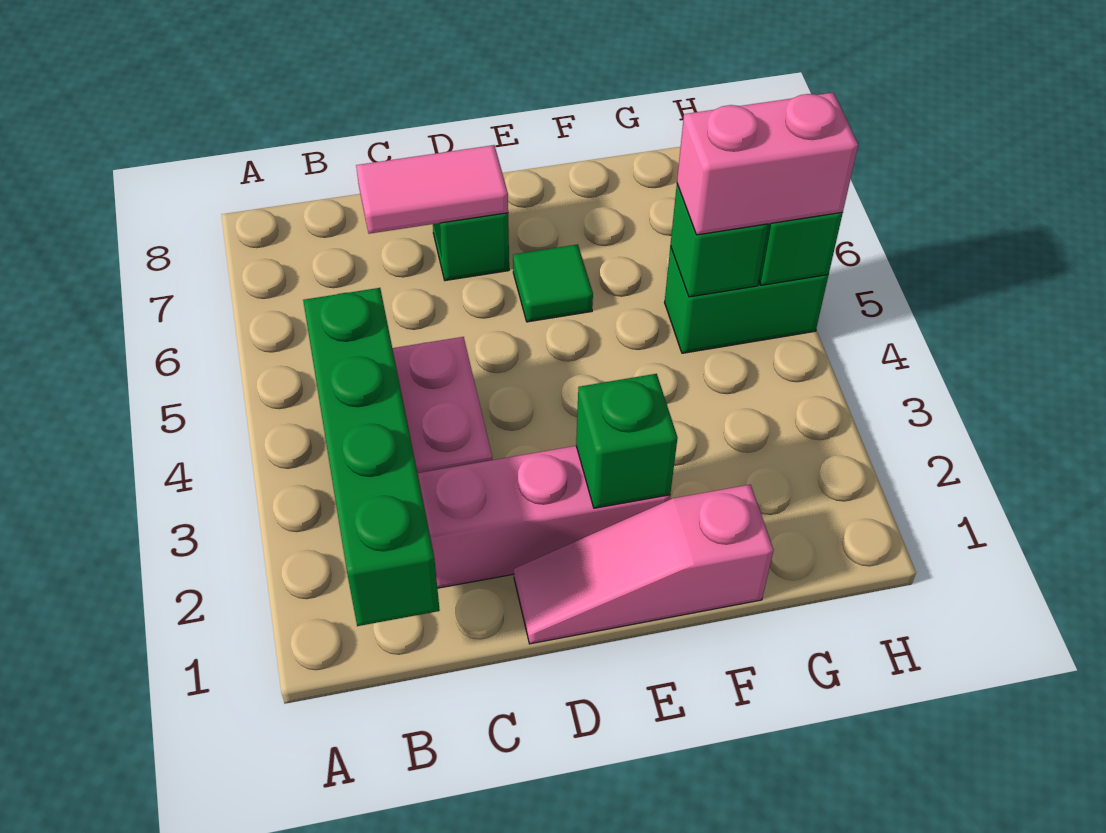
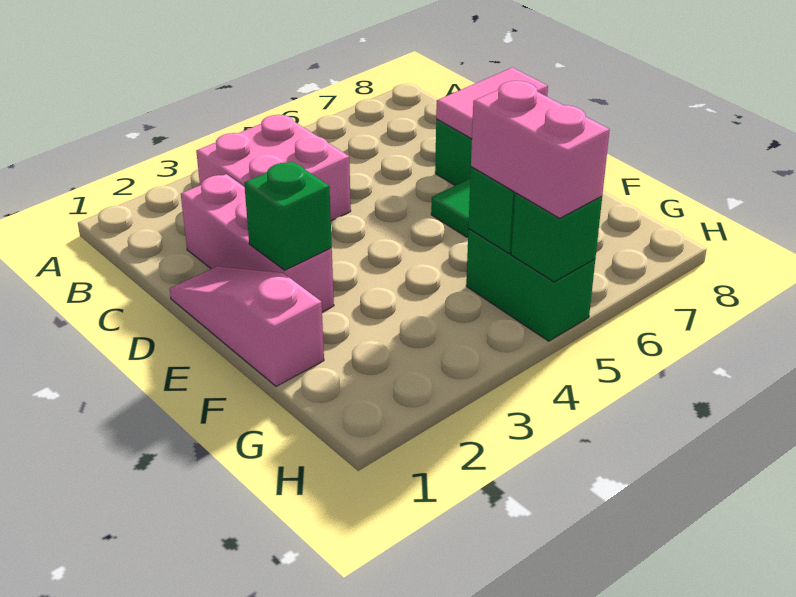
green brick B1:B4 level 2 -> none
pink tile C7:D7 level 2 -> pink tile D7:D8 level 2

